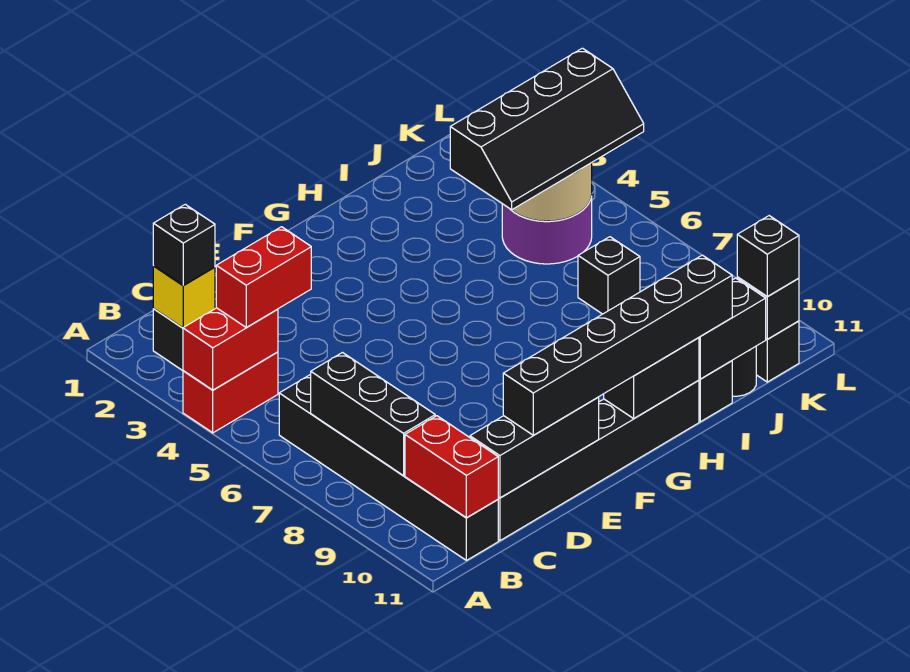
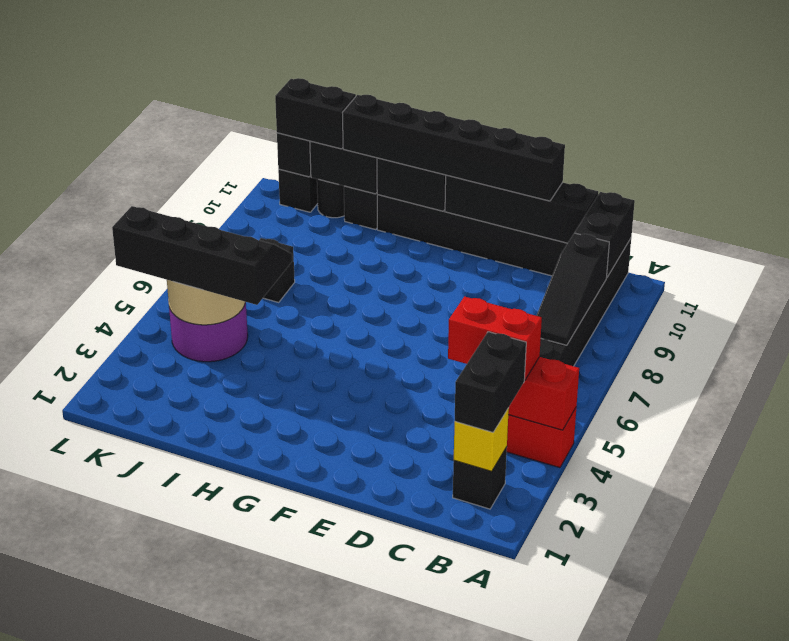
black brick B2 level 3 -> black brick B2:B3 level 3
black brick B7:B9 level 2 -> black slope B7:B9 level 2 top 9
red brick B10:B11 level 2 -> black brick B10:B11 level 2
black brick C11:E11 level 2 -> black brick C11:F11 level 2
black brick K11 level 3 -> black brick J11:K11 level 3

